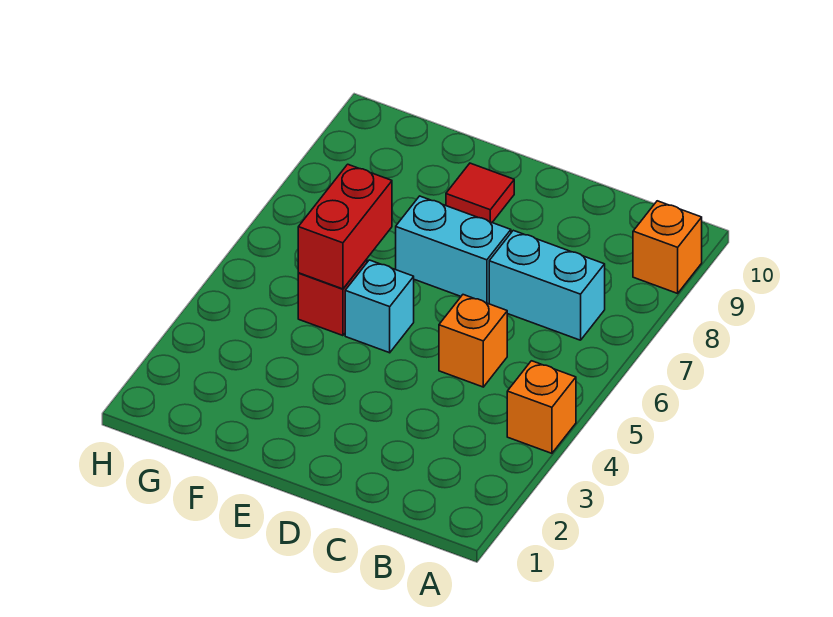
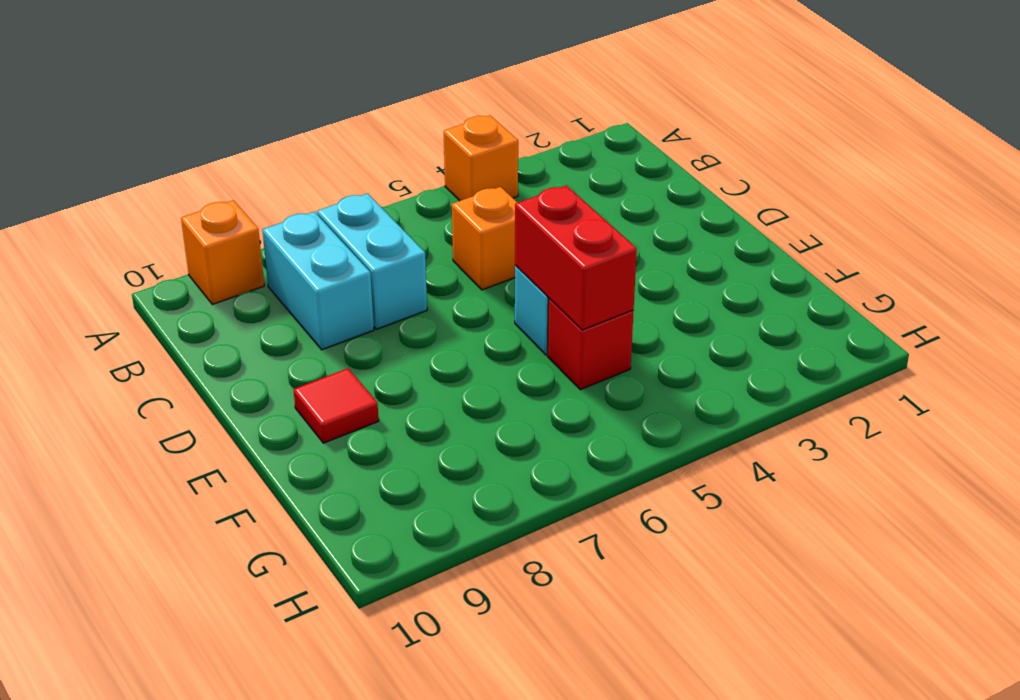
cyan brick D7:E7 level 1 -> cyan brick B8:C8 level 1
red brick F5:F6 level 2 -> red brick E5:F5 level 2

